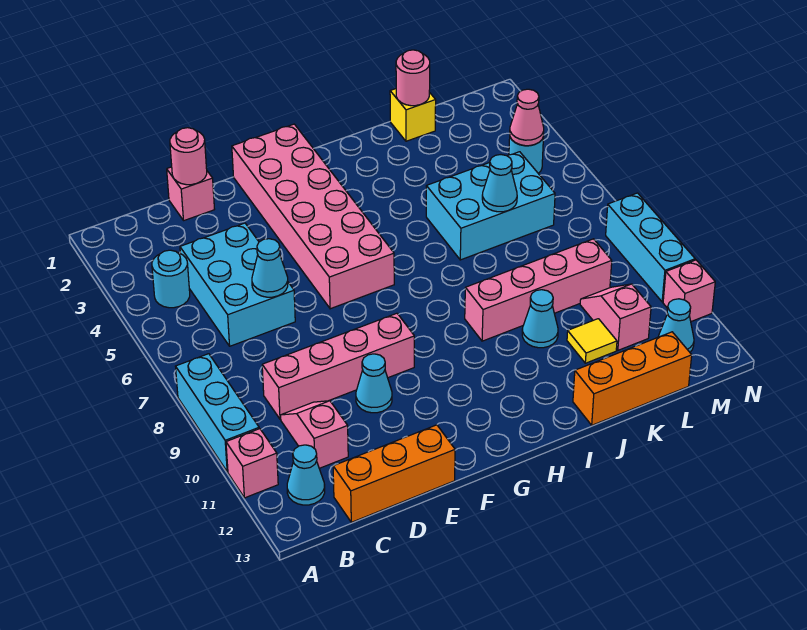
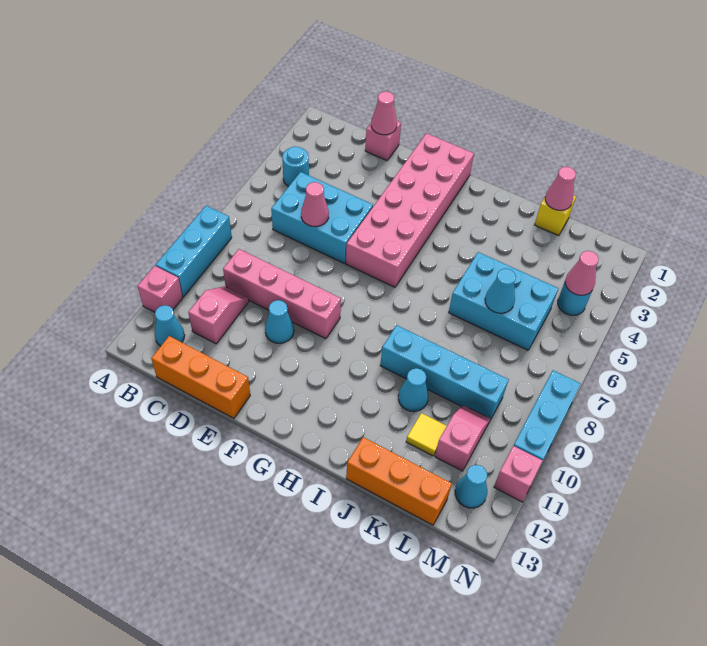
cyan brick C4:D6 level 1 -> cyan brick C5:E6 level 1
pink round brick D1 level 2 -> pink cone D1 level 2
cyan cone D6 level 2 -> pink cone D6 level 2
pink brick I9:L9 level 1 -> cyan brick I9:L9 level 1
pink round brick K1 level 2 -> pink cone K1 level 2

